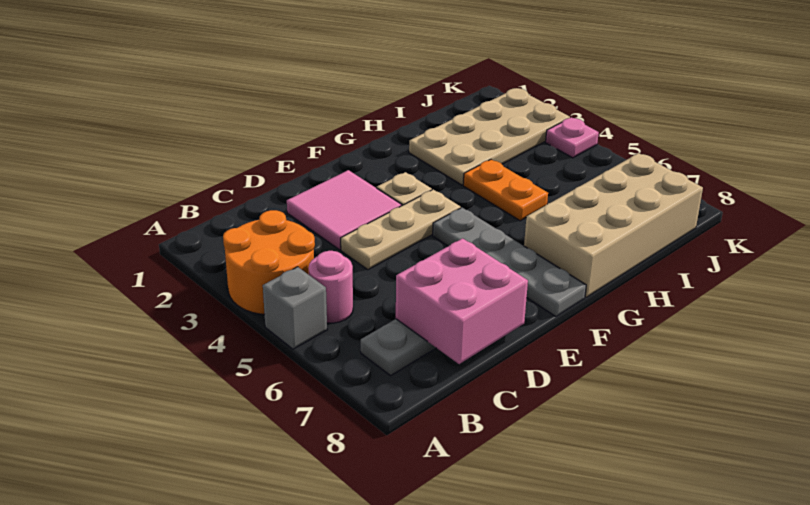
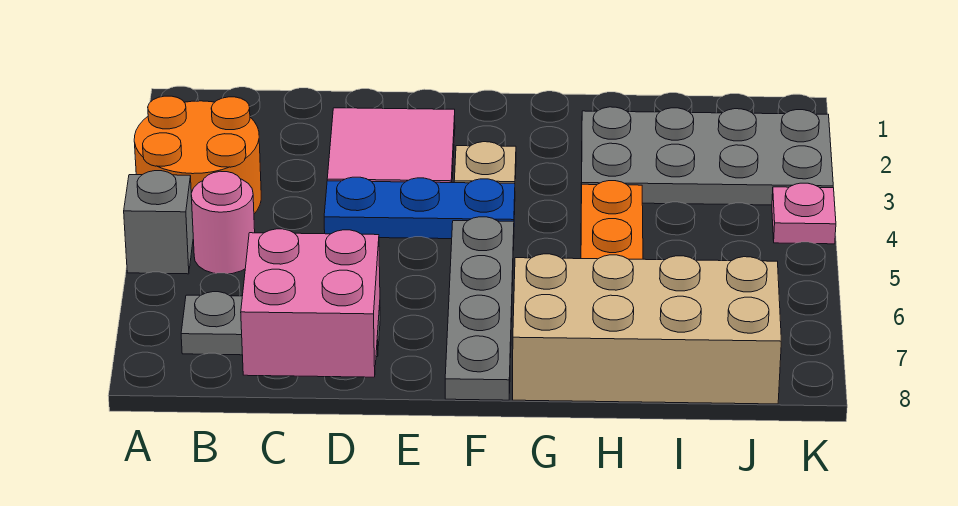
tan plate D4:F4 level 1 -> blue plate D4:F4 level 1
tan plate H2:K3 level 1 -> grey plate H2:K3 level 1

